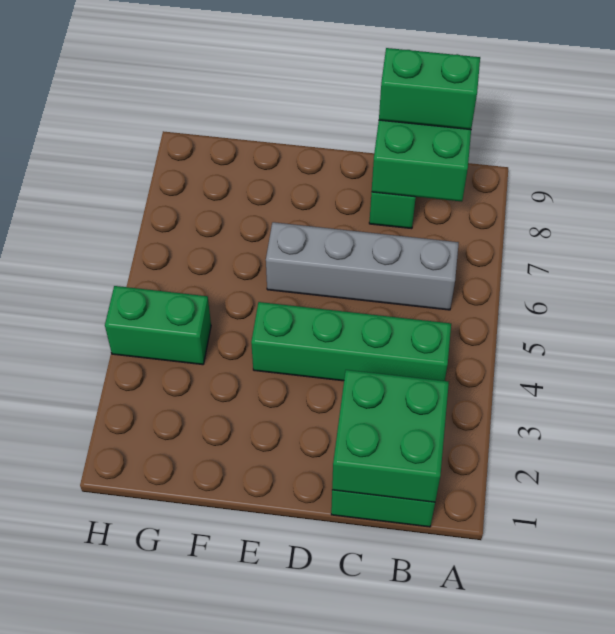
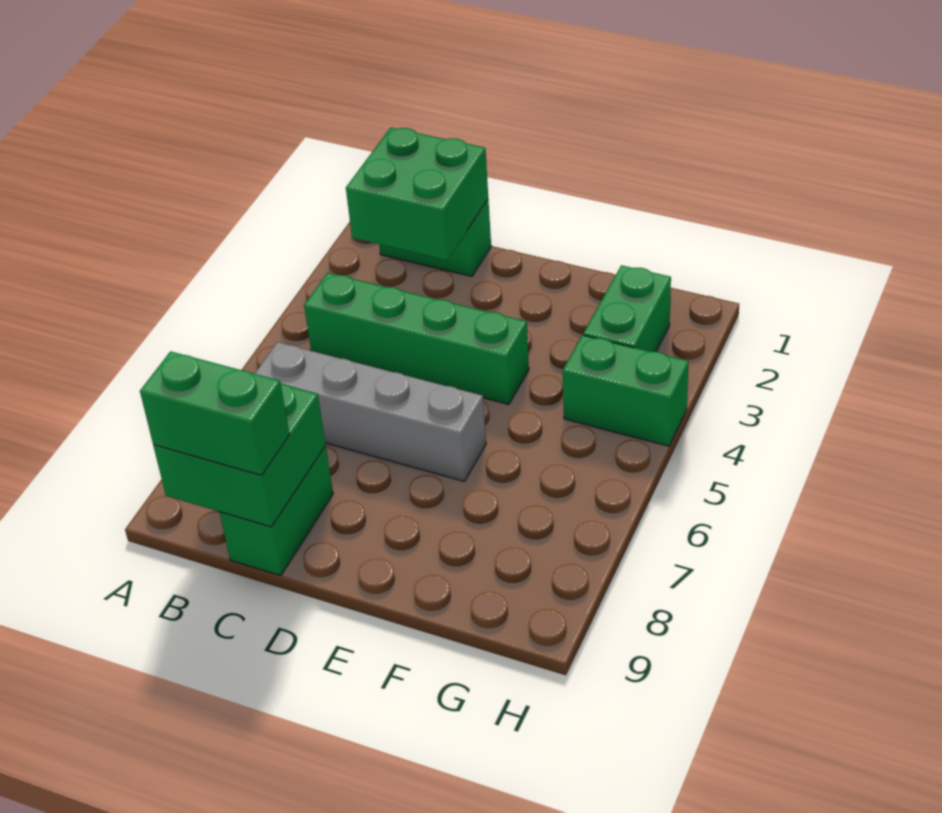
none -> green brick G2:G3 level 1

